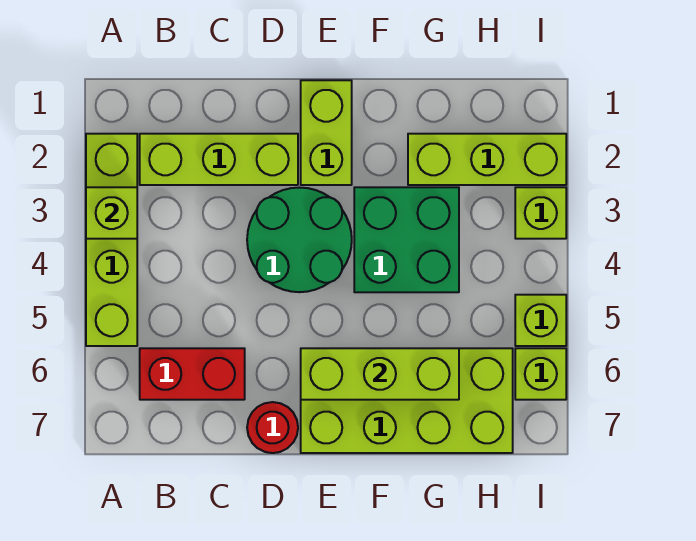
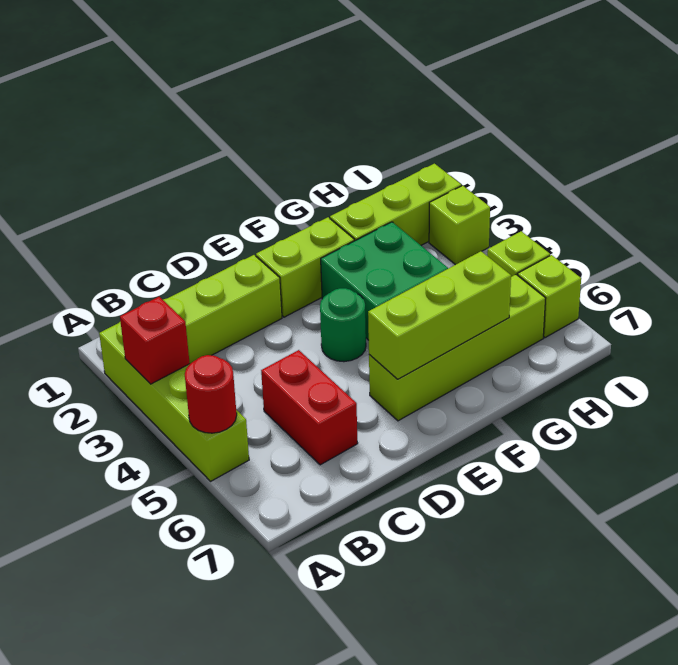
lime brick A3 level 2 -> red brick A3 level 2
red brick B6:C6 level 1 -> red brick C5:C6 level 1
green round brick D3:E4 level 1 -> green round brick E4 level 1
red round brick D7 level 1 -> red round brick A5 level 2
lime brick E1:E2 level 1 -> lime brick E2:F2 level 1
lime brick E6:H7 level 1 -> lime brick E6:H6 level 1

